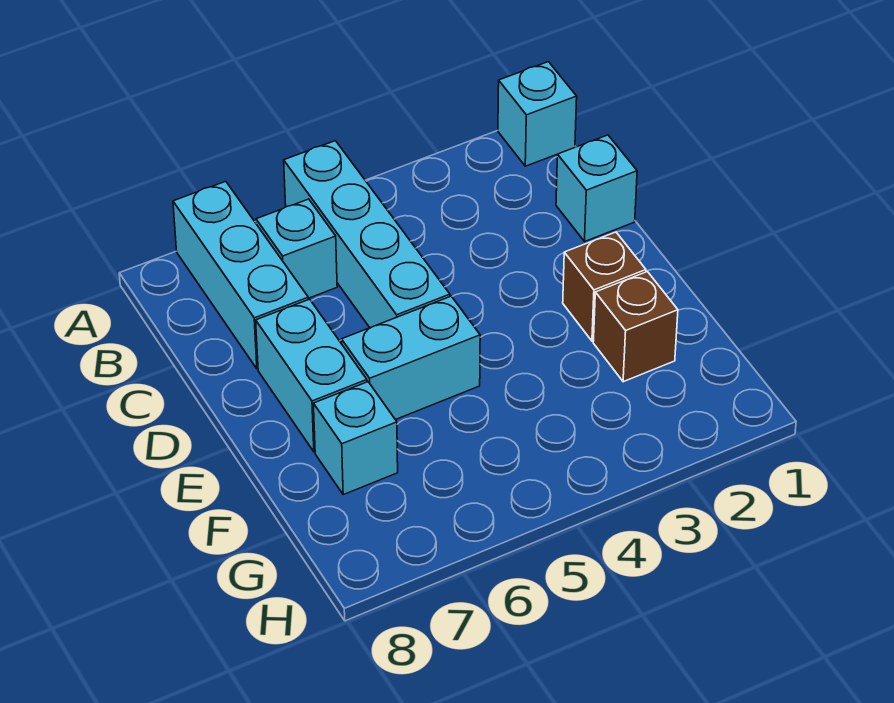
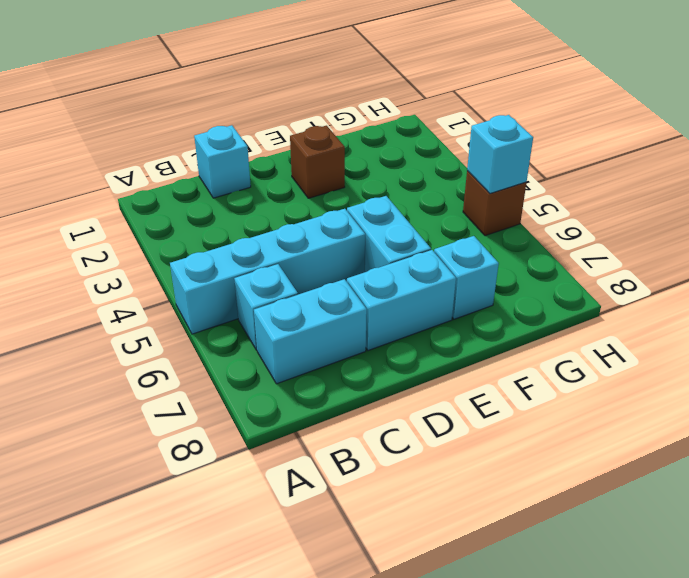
cyan brick A1 level 1 -> cyan brick H5 level 2
cyan brick A7:C7 level 1 -> cyan brick B7:C7 level 1
brown brick F2 level 1 -> brown brick H5 level 1

